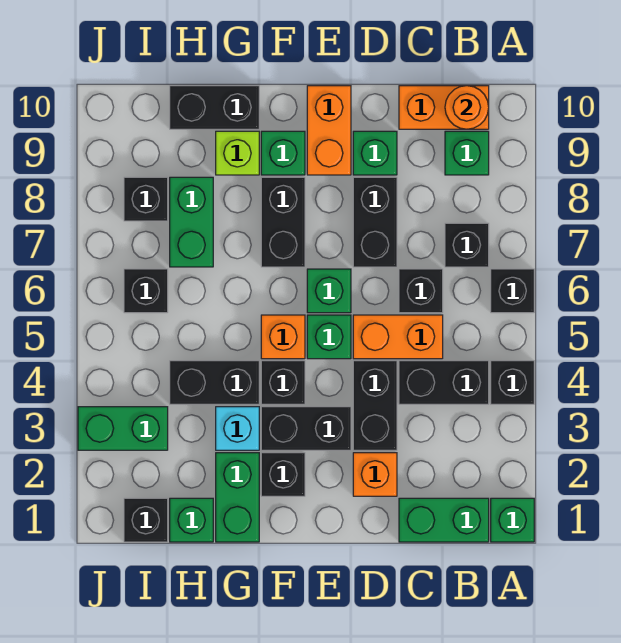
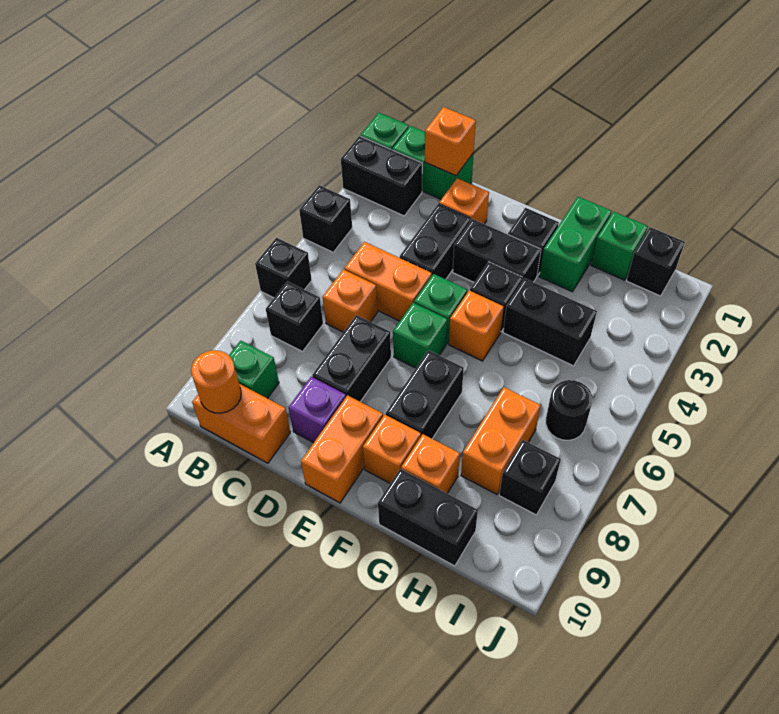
black brick B4:C4 level 1 -> black brick A2:B2 level 1
none -> orange brick C1 level 2
black brick C6 level 1 -> orange brick C6 level 1
green brick D9 level 1 -> purple brick D9 level 1
green brick F9 level 1 -> orange brick F9 level 1
cyan brick G3 level 1 -> none
lime brick G9 level 1 -> orange brick G9 level 1
green brick H7:H8 level 1 -> orange brick H7:H8 level 1
green brick I3:J3 level 1 -> none
black brick I6 level 1 -> black round brick I6 level 1

